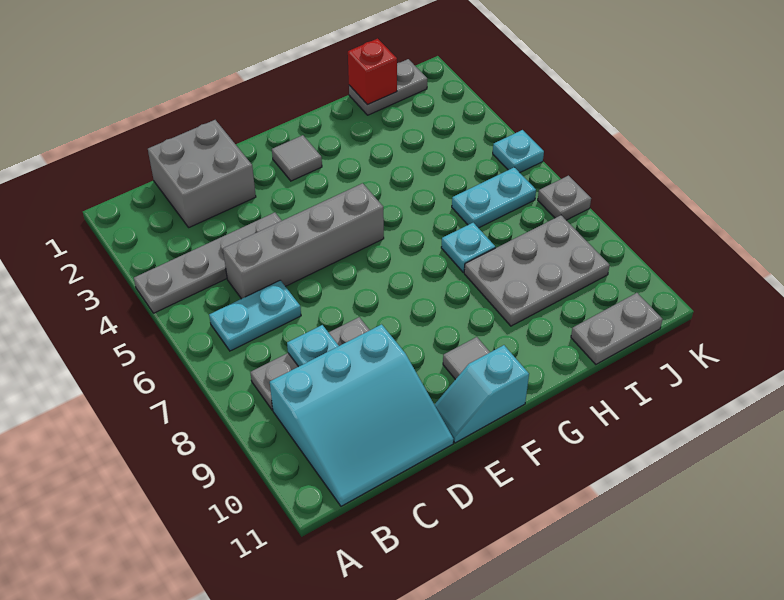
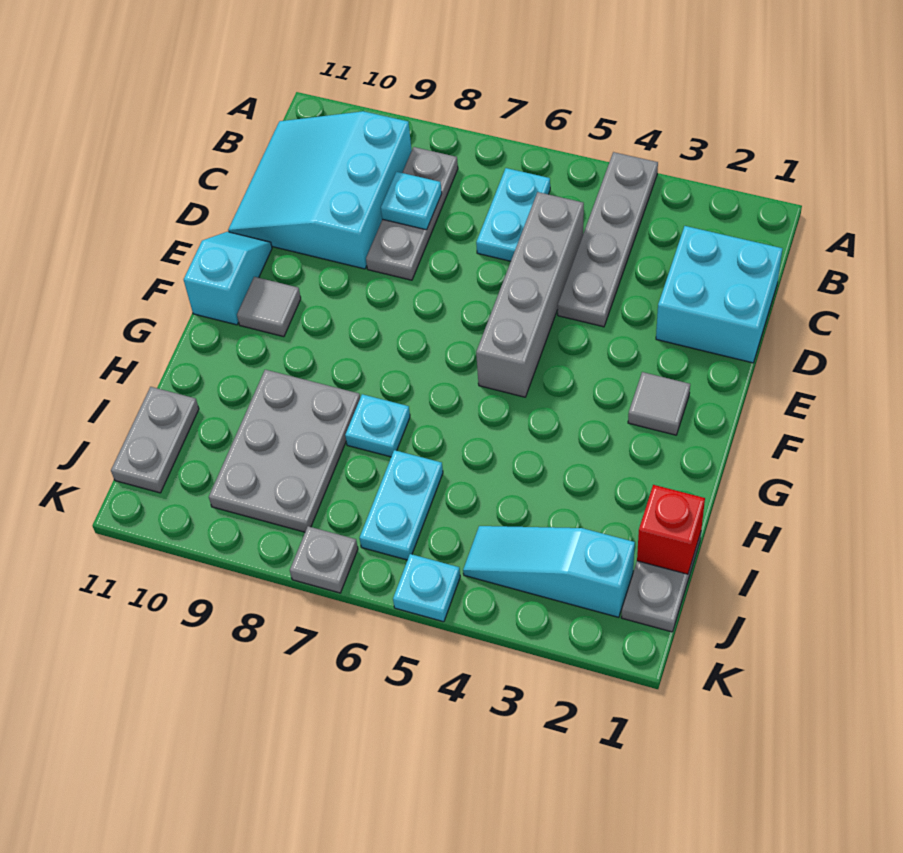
grey brick C1:D2 level 1 -> cyan brick C1:D2 level 1
none -> cyan slope J2:J4 level 1 top 2

